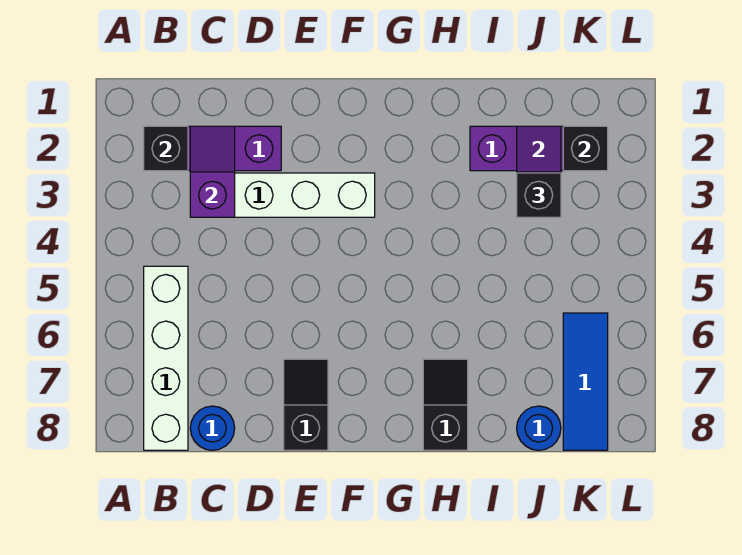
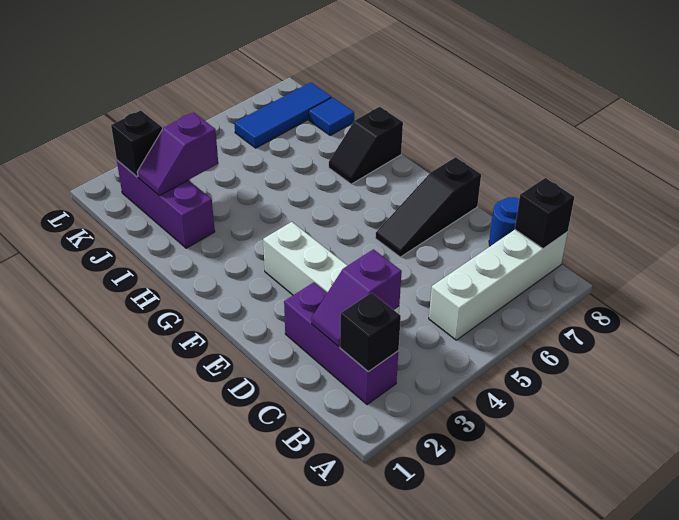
black slope E7:E8 level 1 top 8 -> black slope E6:E8 level 1 top 8
black brick J3 level 3 -> black brick B8 level 2
blue round brick J8 level 1 -> blue tile J8 level 1

